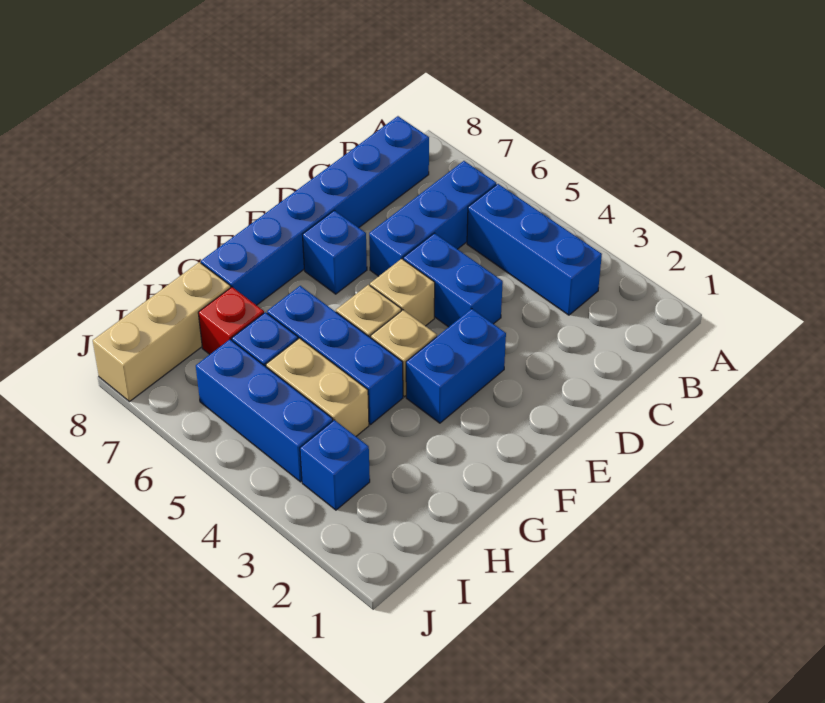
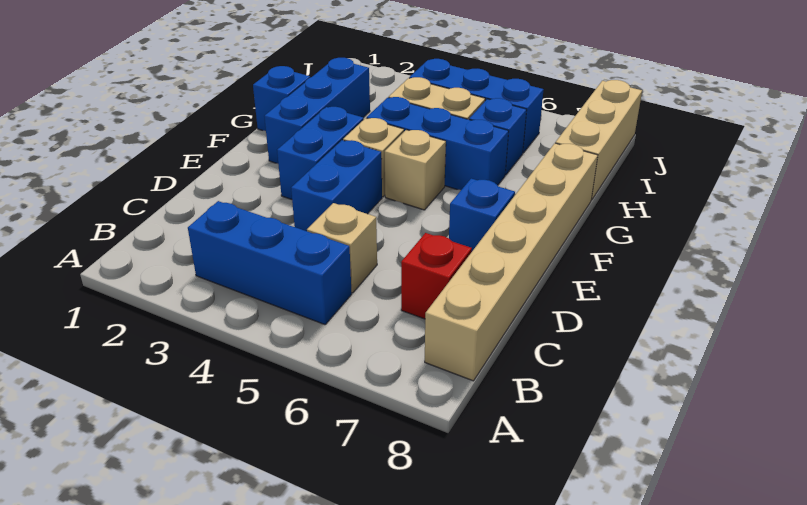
blue brick B6:D6 level 1 -> blue brick F2:H2 level 1
blue brick B8:G8 level 1 -> tan brick B8:G8 level 1
blue brick D4:D5 level 1 -> blue brick D4:E4 level 1
tan brick E5 level 1 -> tan brick C5 level 1
red brick H7 level 1 -> red brick C7 level 1
blue brick I3 level 1 -> blue brick G1 level 1

